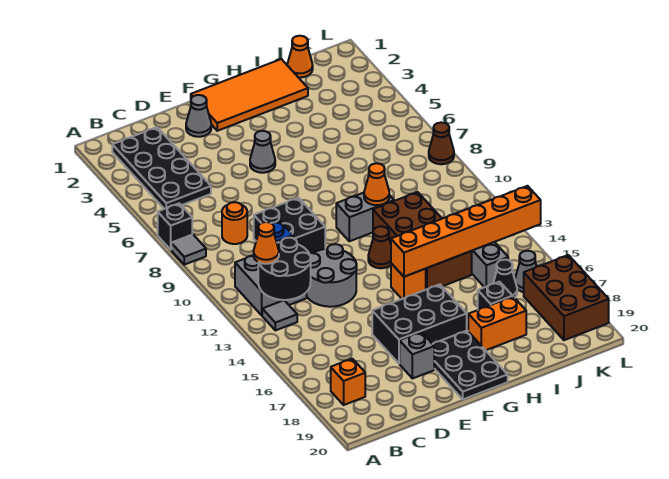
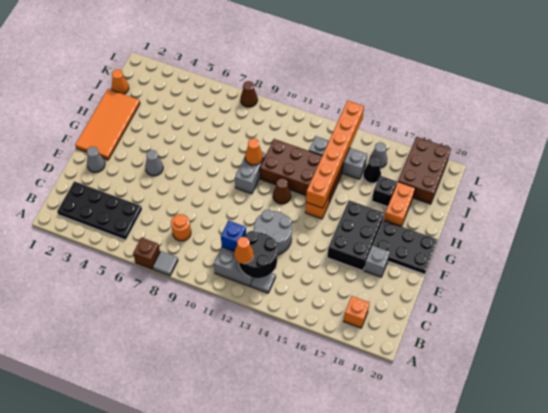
black brick A7 level 1 -> brown brick A7 level 1
black brick D9:E10 level 1 -> none
brown brick K17:L19 level 1 -> brown brick J18:L19 level 1

